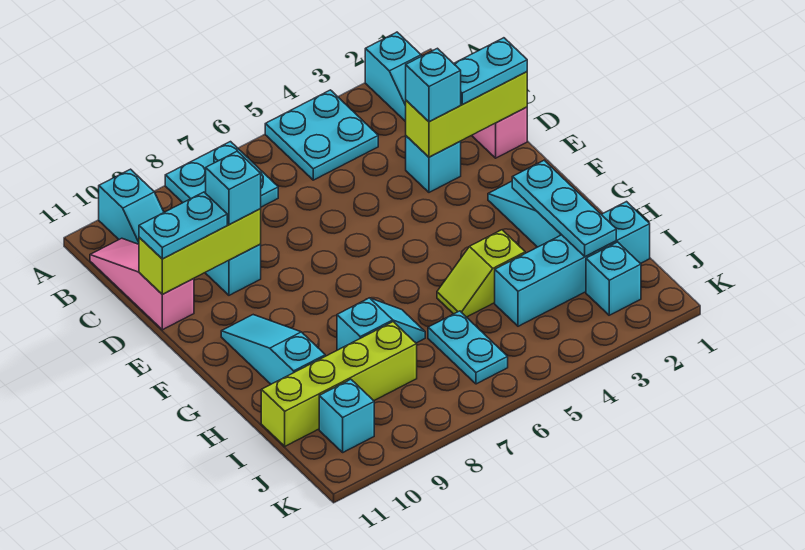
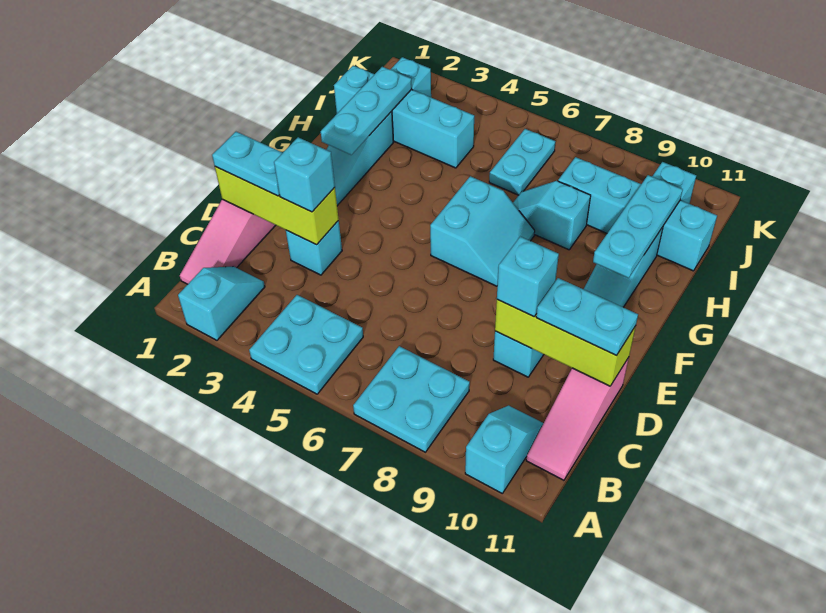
none -> cyan slope F6:G7 level 1 top 6
none -> cyan plate G10:I10 level 2
lime slope H4:H5 level 1 top 4 -> none
lime brick I8:I11 level 1 -> cyan brick I8:I11 level 1

